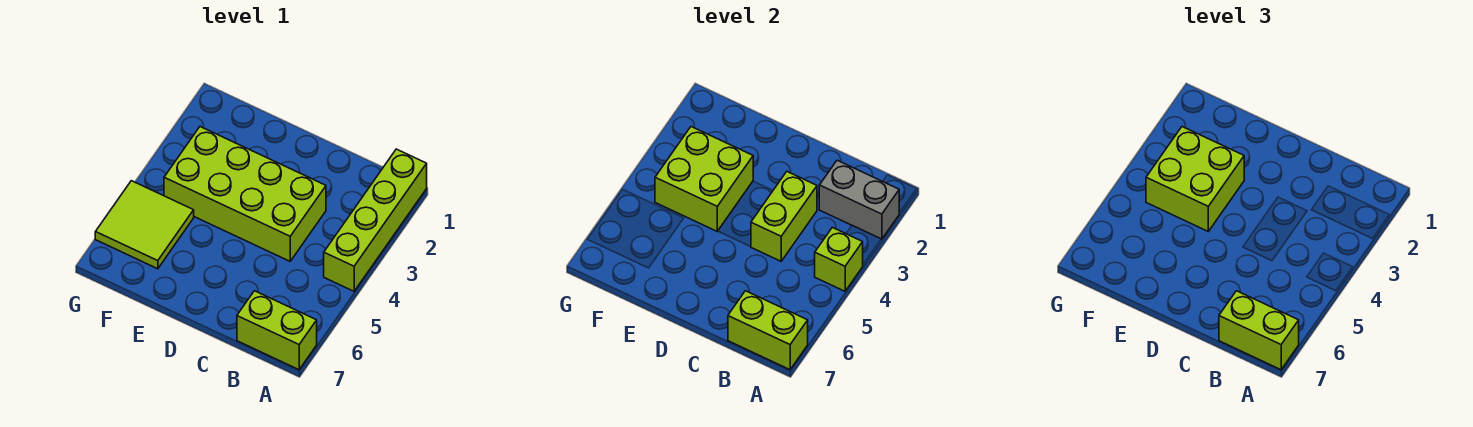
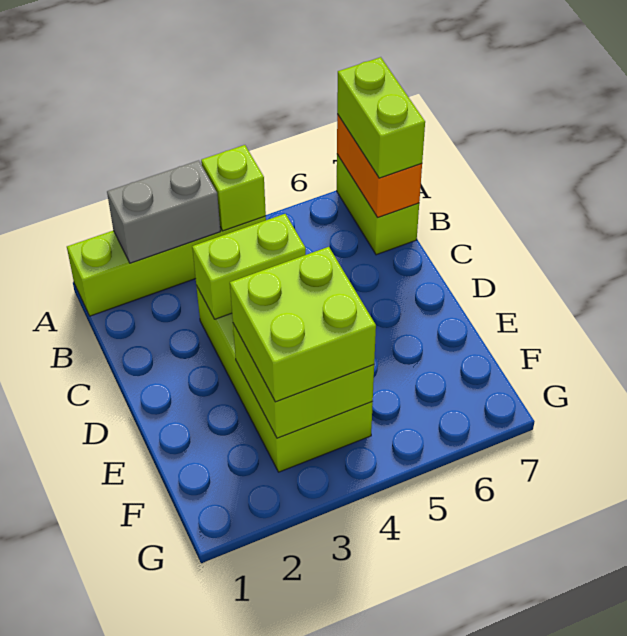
grey brick A2:B2 level 2 -> grey brick A2:A3 level 2
lime brick A7:B7 level 2 -> orange brick A7:B7 level 2
lime tile F5:G6 level 1 -> none

